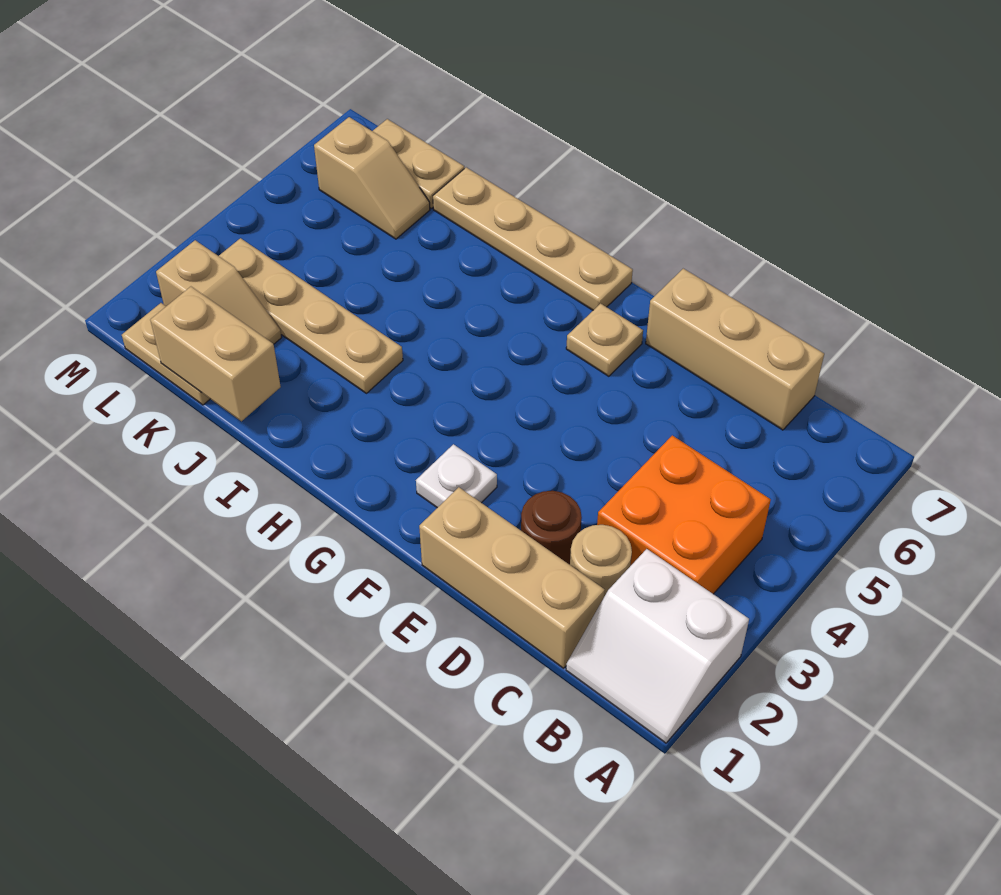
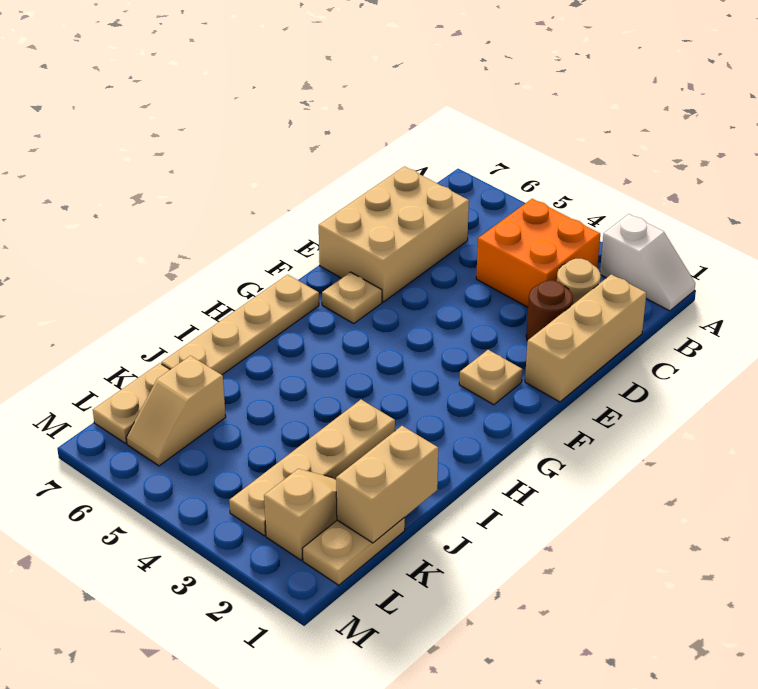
white slope A1:B2 level 1 top 2 -> white slope A1:A2 level 1 top 2
tan brick C7:E7 level 1 -> tan brick C6:E7 level 1
white plate F2 level 1 -> tan plate F2 level 1
tan slope K6:L6 level 1 top L -> tan slope K6:L6 level 1 top K

